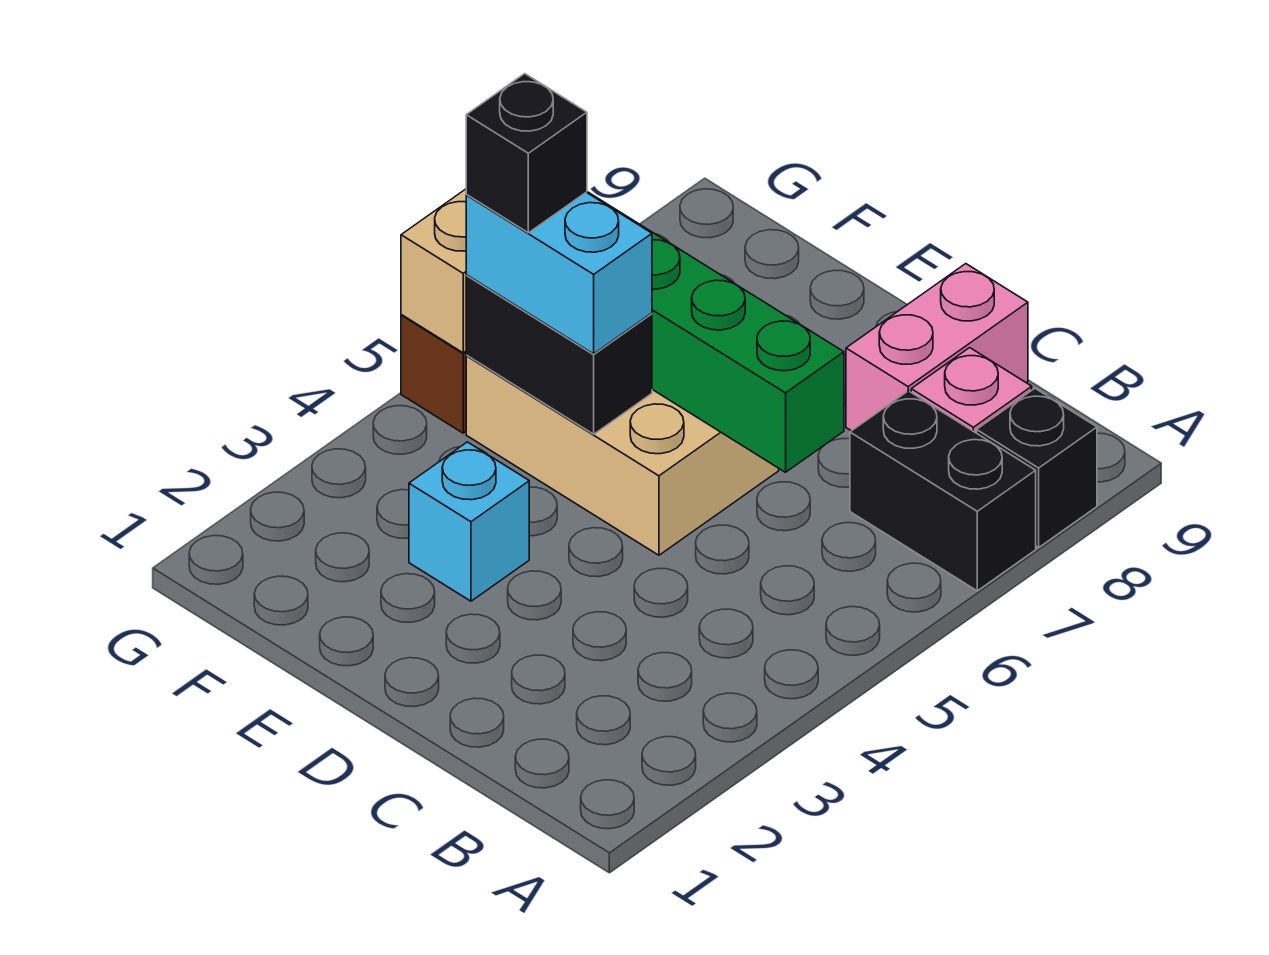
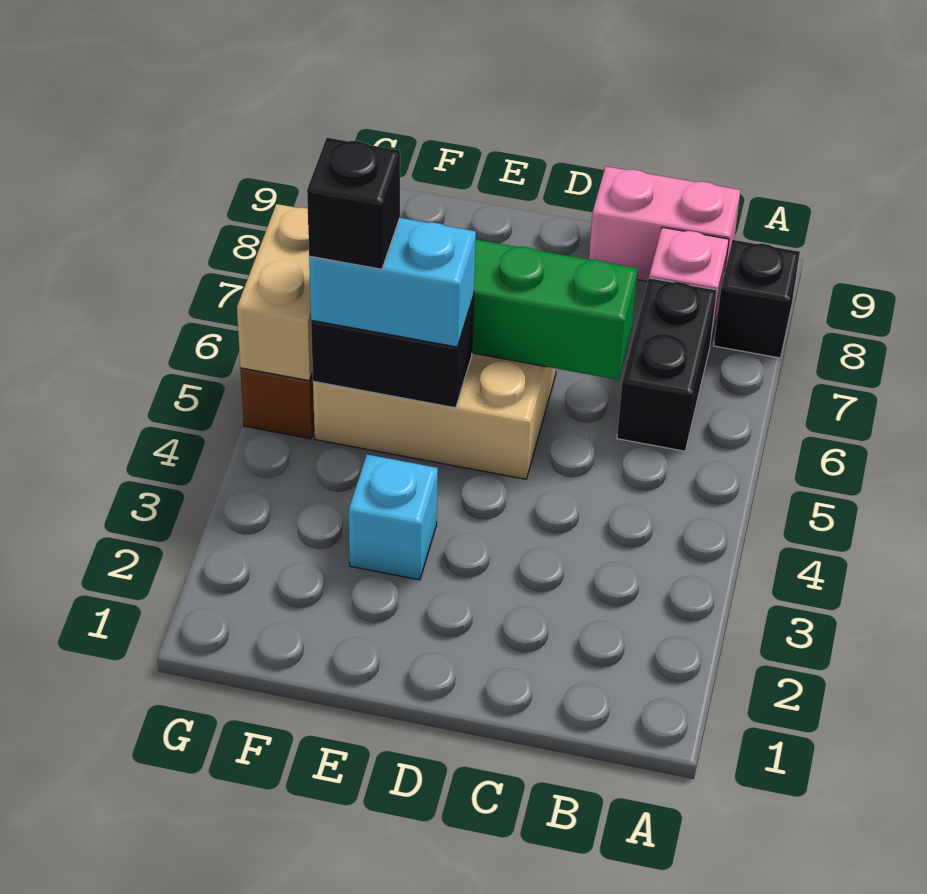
black brick A7:B7 level 1 -> black brick B6:B7 level 1
pink brick C8:C9 level 1 -> pink brick B9:C9 level 1

